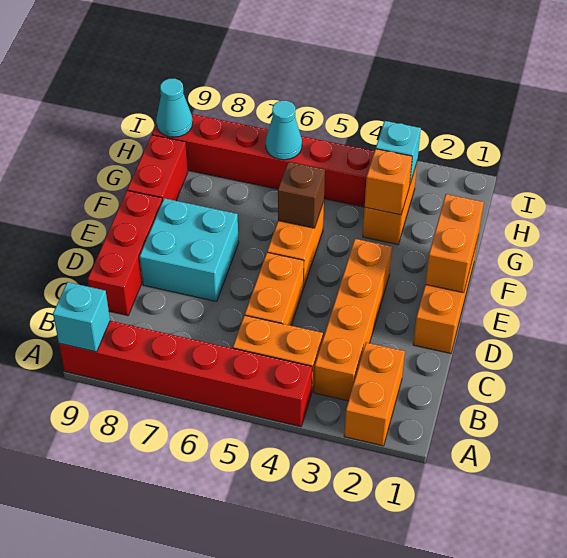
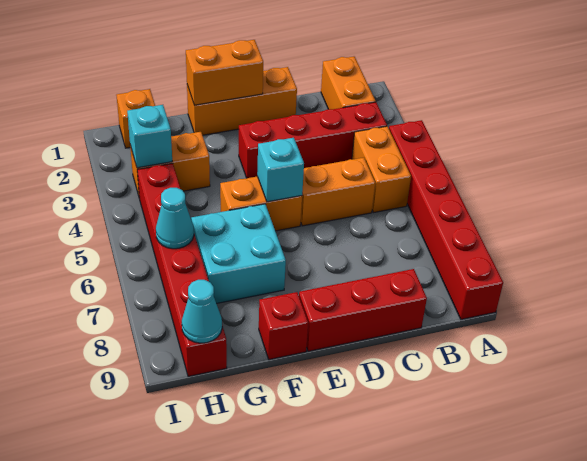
orange brick A2:B2 level 1 -> orange brick B1:B2 level 1
cyan brick A9 level 2 -> cyan brick E5 level 2
orange brick B3:E3 level 1 -> red brick B3:E3 level 1
cyan brick D7:E8 level 1 -> cyan brick F6:G7 level 1
brown brick F5 level 2 -> none
red brick F9:G9 level 1 -> red brick F9 level 1
orange brick G3 level 2 -> orange brick H1 level 1

